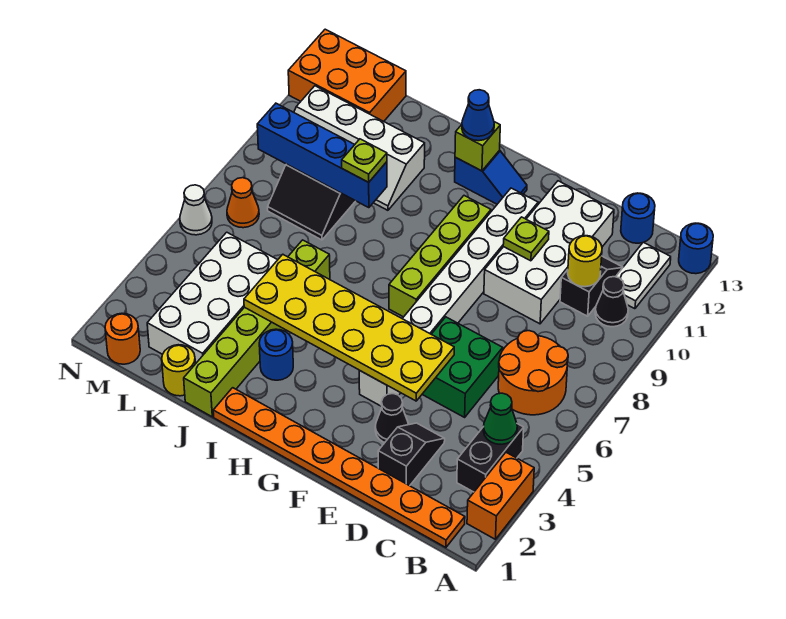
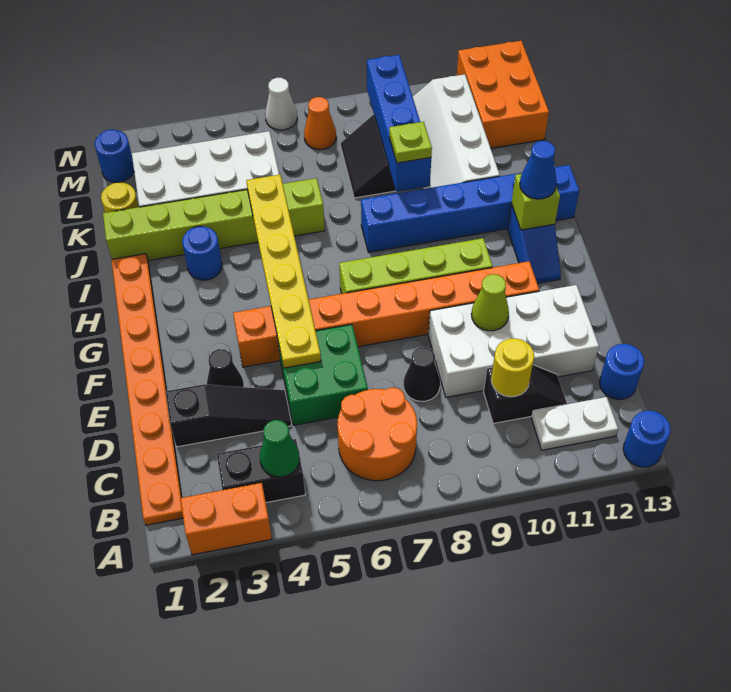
black cone B10 level 1 -> black cone D8 level 1
black slope D2:D3 level 1 top 2 -> black slope D2:D4 level 1 top 2
yellow plate E4:J5 level 2 -> yellow plate E5:J5 level 2
lime plate E10 level 2 -> lime cone E10 level 2
white brick F4:F11 level 1 -> orange brick F4:F11 level 1
none -> blue brick I8:I13 level 1
orange round brick M1 level 1 -> blue round brick M1 level 1

